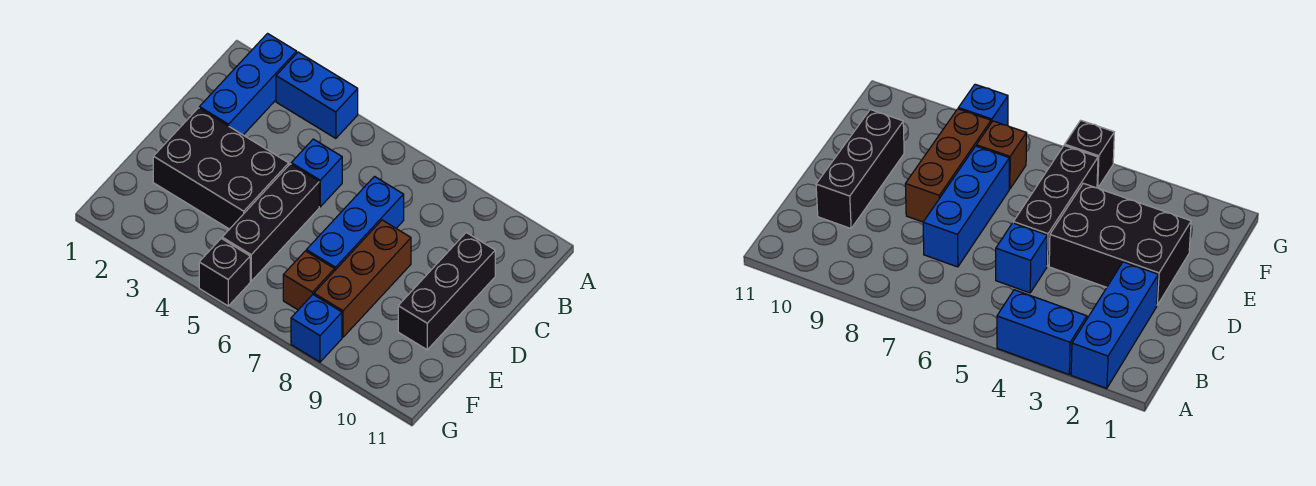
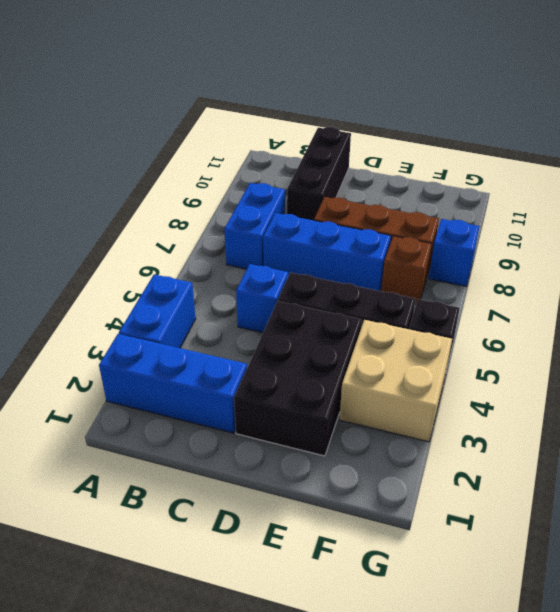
none -> blue brick B7:B8 level 1
black brick C10:E10 level 1 -> black brick C9:C11 level 1
none -> tan brick F3:G4 level 1

